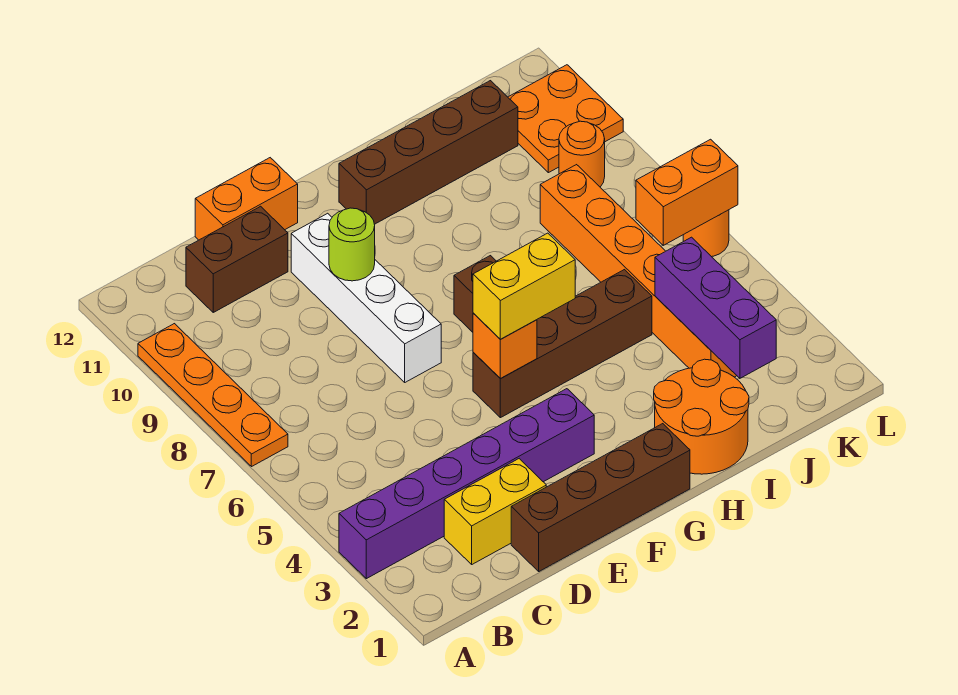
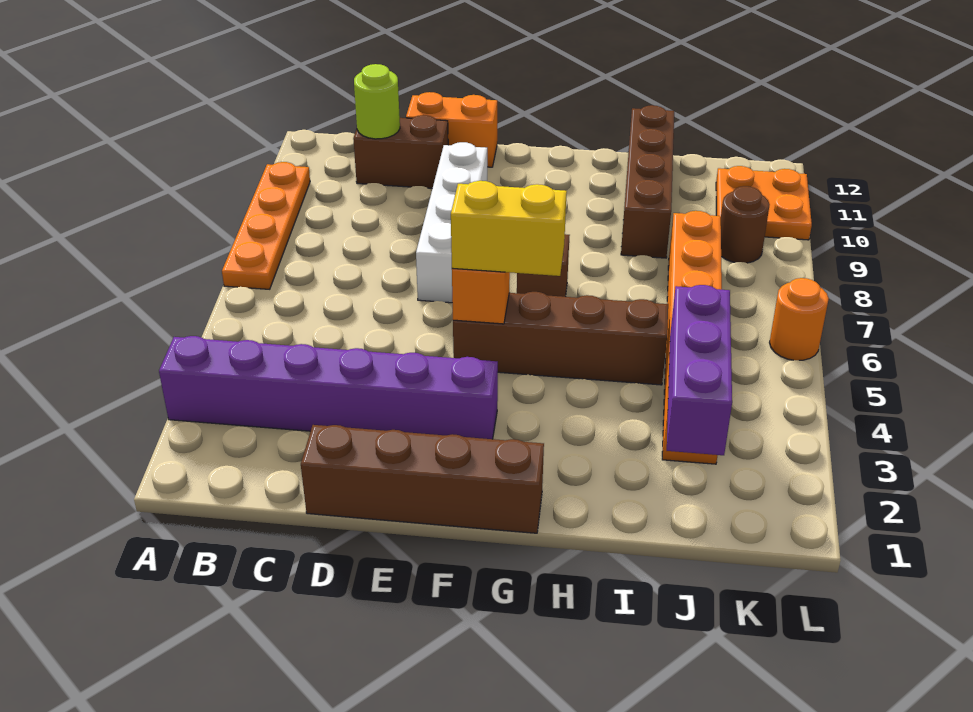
yellow brick C2:D2 level 1 -> none
lime round brick E9 level 2 -> lime round brick C11 level 2
brown brick G11:J11 level 1 -> brown brick I9:I12 level 1
orange round brick H1:I2 level 1 -> none
orange brick K6:L6 level 2 -> none
orange round brick K9 level 1 -> brown round brick K9 level 1

